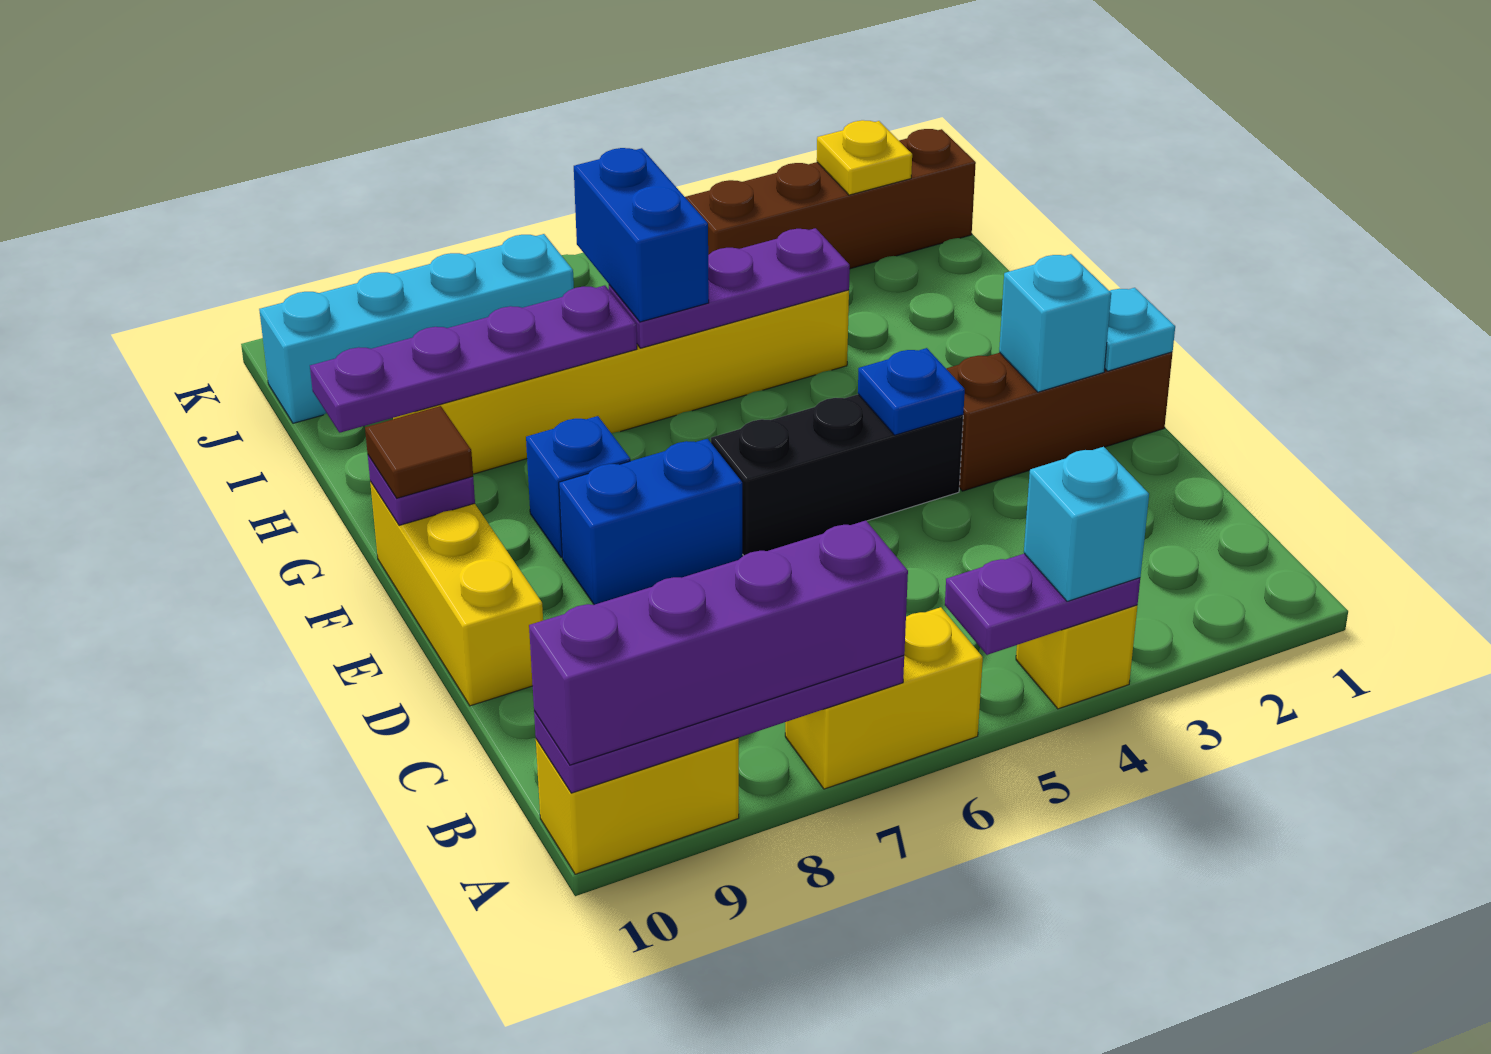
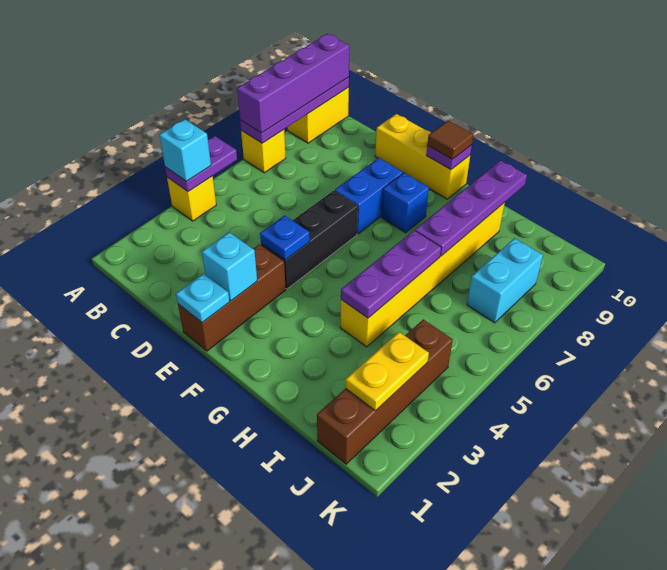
yellow brick A6:A7 level 1 -> yellow brick A7 level 1
blue brick H6:I6 level 3 -> none
yellow plate J2 level 2 -> yellow plate J2:J3 level 2
cyan brick J7:J10 level 1 -> cyan brick J7:J8 level 1

